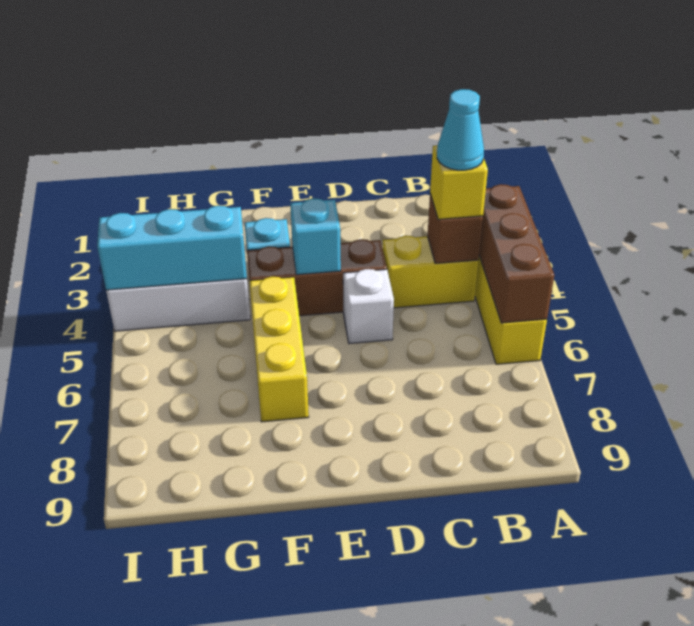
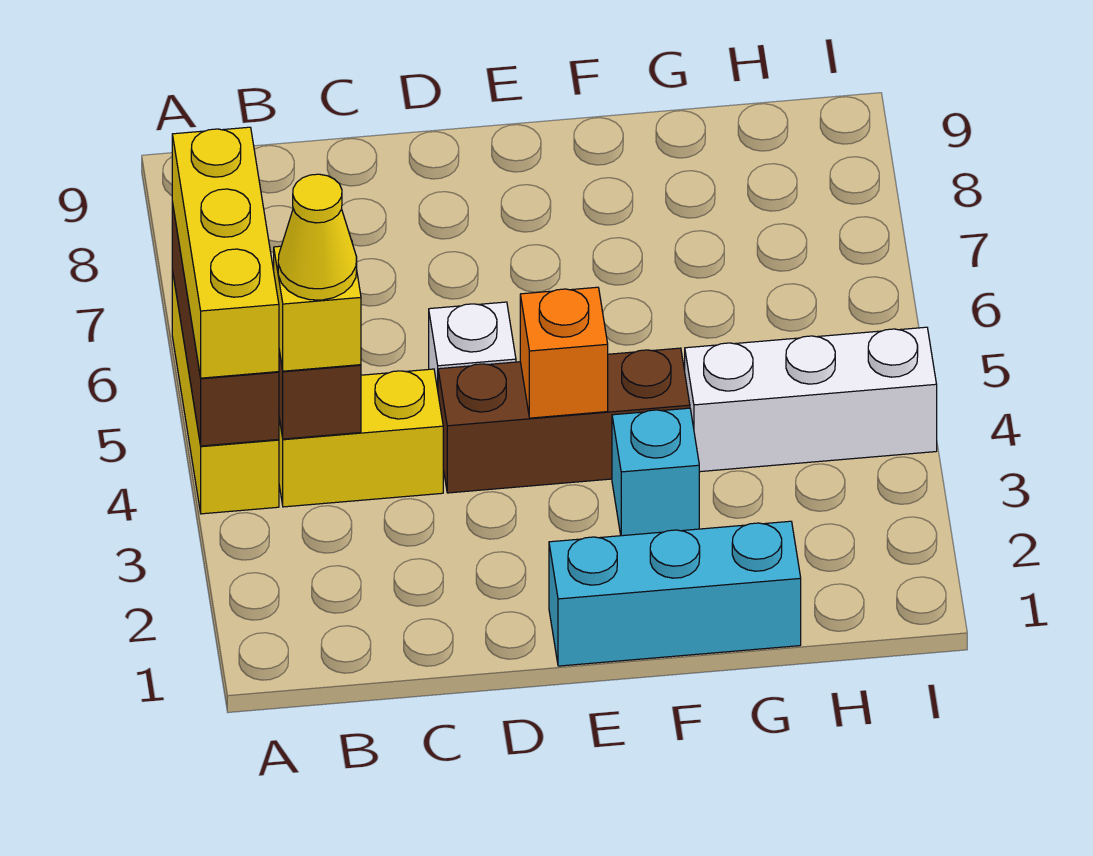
cyan cone B4 level 4 -> yellow cone B4 level 4
cyan brick E4 level 2 -> orange brick E4 level 2
yellow brick F5:F7 level 1 -> yellow brick A4:A6 level 3
cyan brick G4:I4 level 2 -> cyan brick E1:G1 level 1

